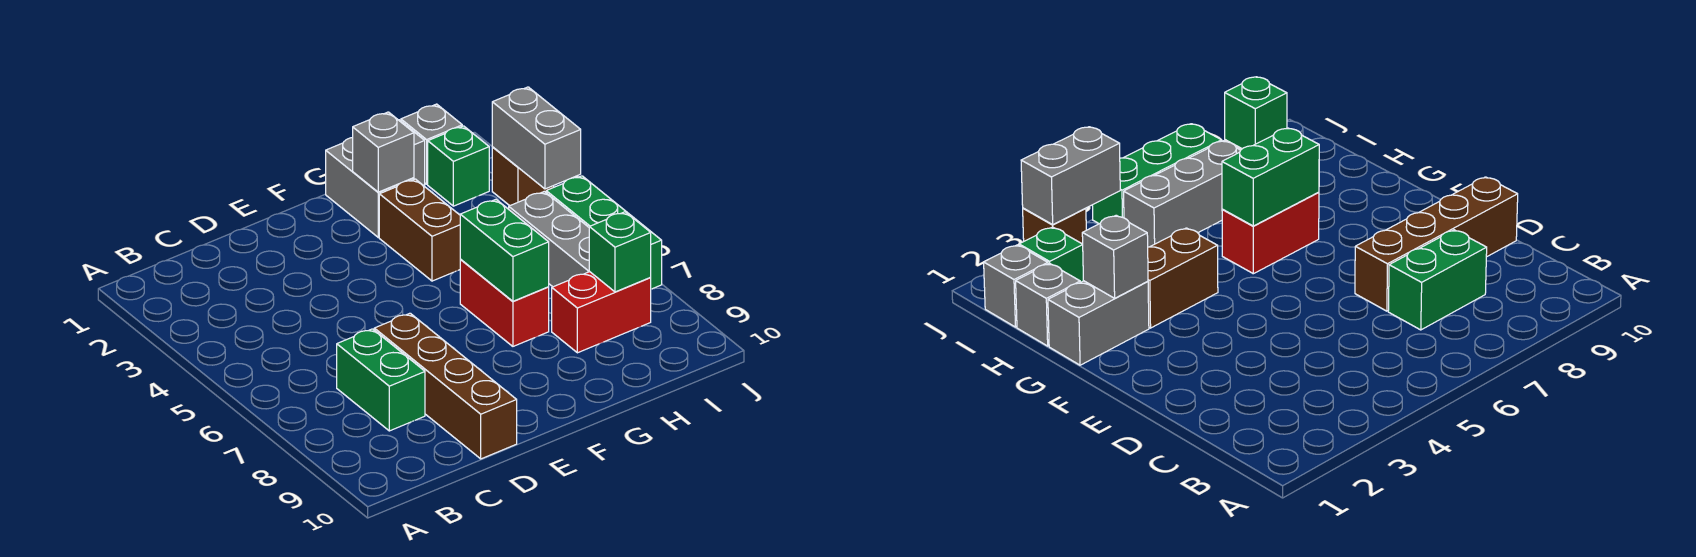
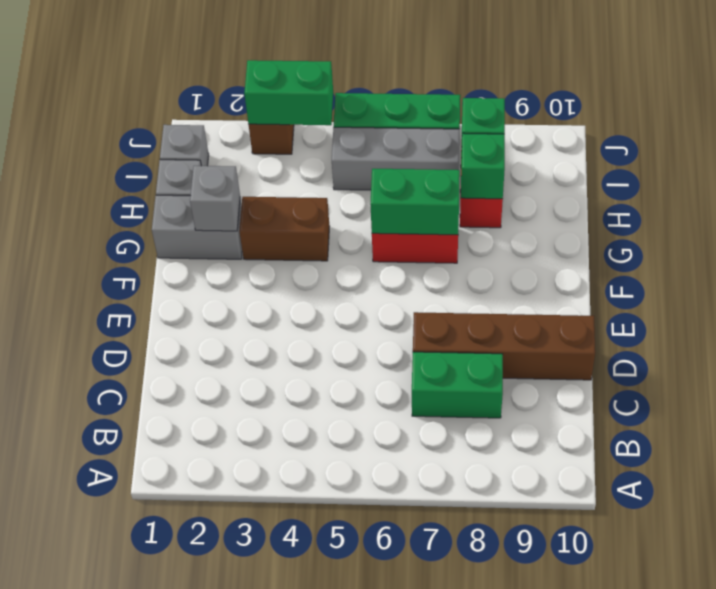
green brick I2 level 1 -> green brick H8 level 2
grey brick J3:J4 level 2 -> green brick J3:J4 level 2

